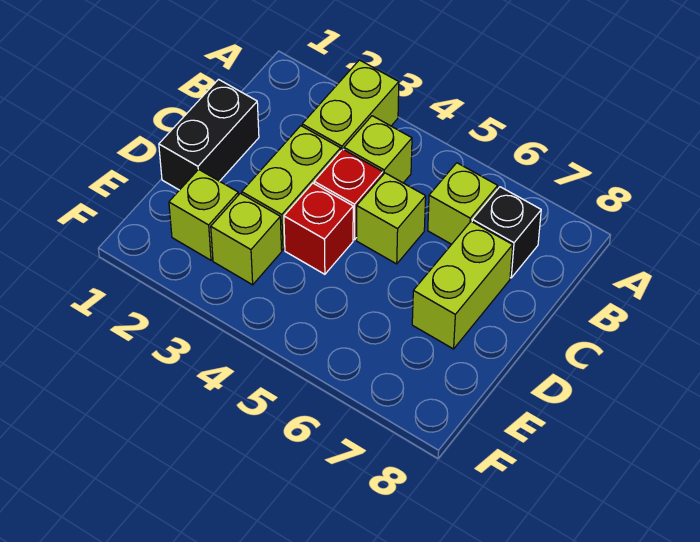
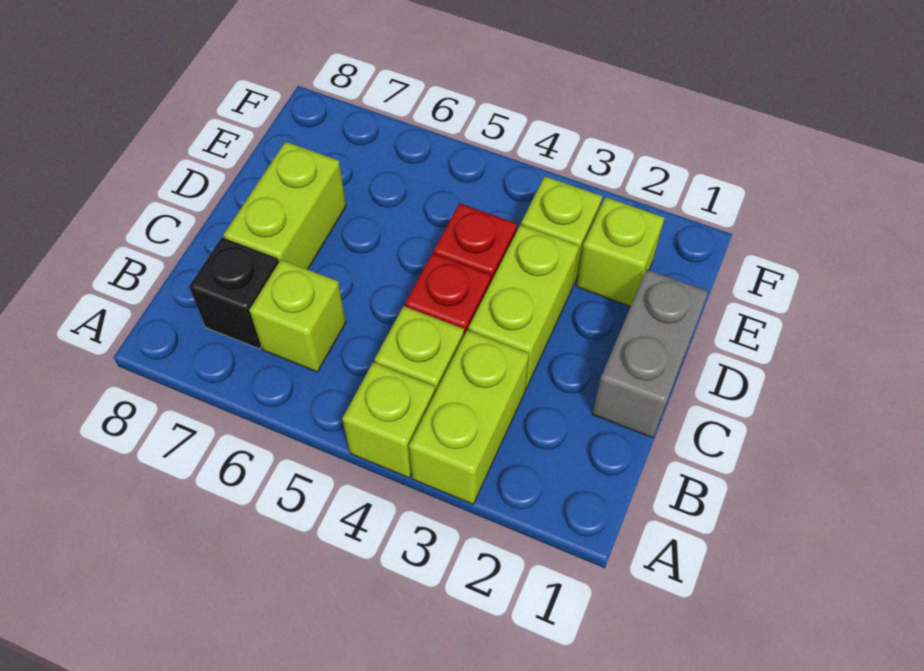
black brick C1:D1 level 1 -> grey brick C1:D1 level 1
lime brick C5 level 1 -> lime brick A4 level 1

